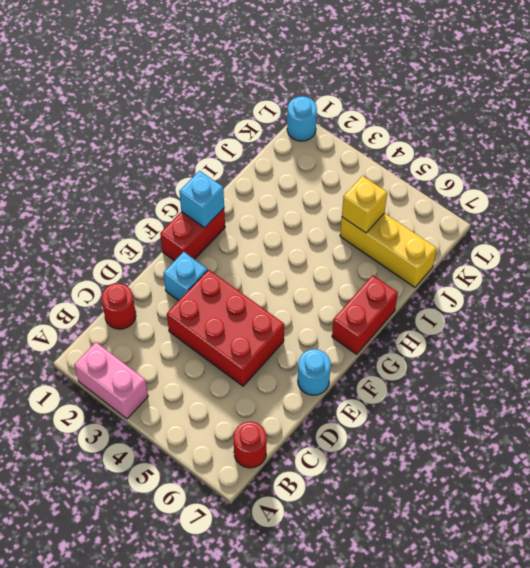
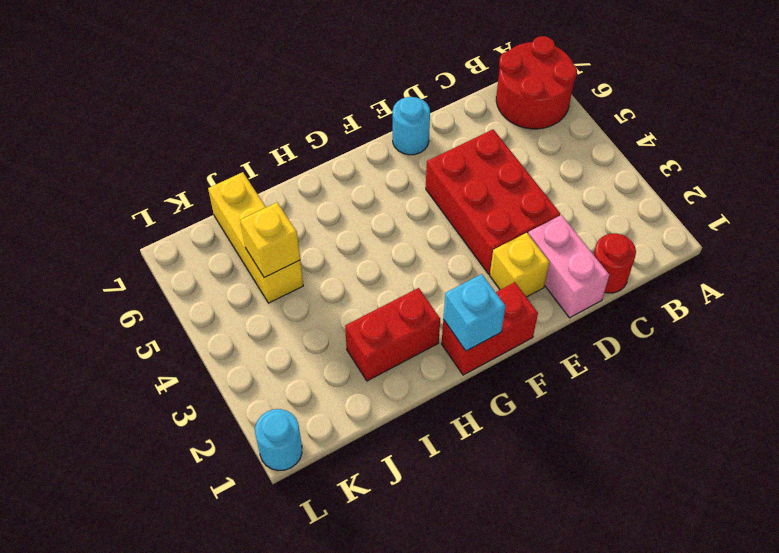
pink brick A2:A3 level 1 -> pink brick D1:D2 level 1
red round brick B7 level 1 -> red round brick A6:B7 level 1
cyan brick E2 level 1 -> yellow brick E2 level 1
red brick G7:H7 level 1 -> red brick H2:I2 level 1

